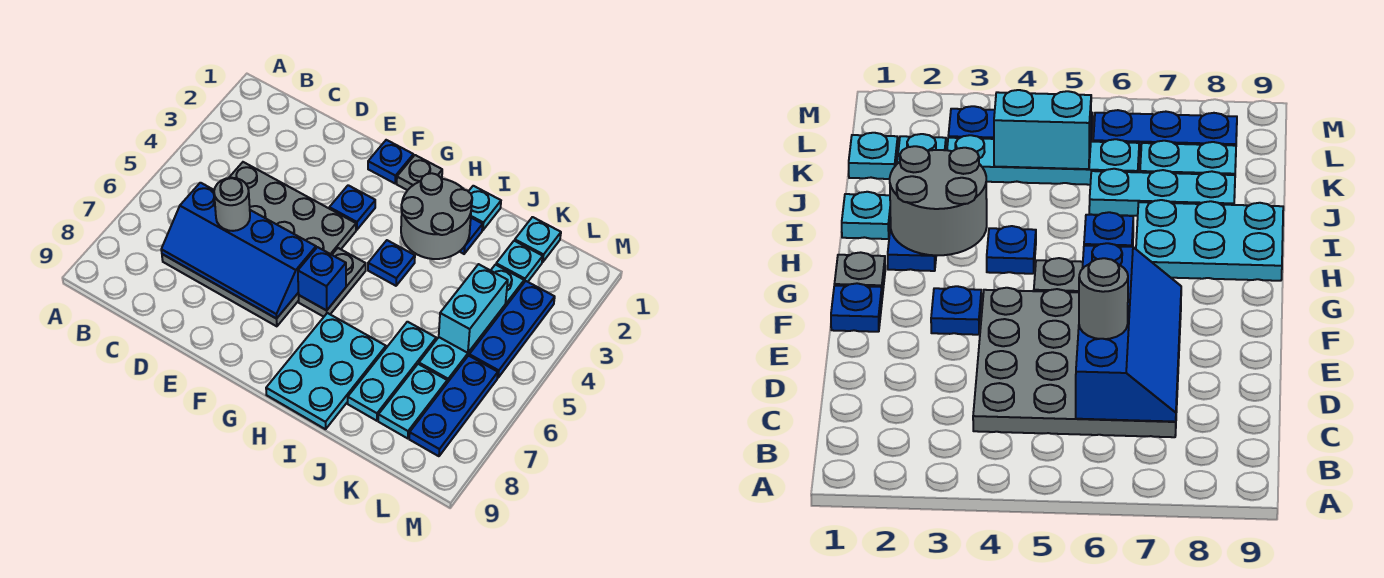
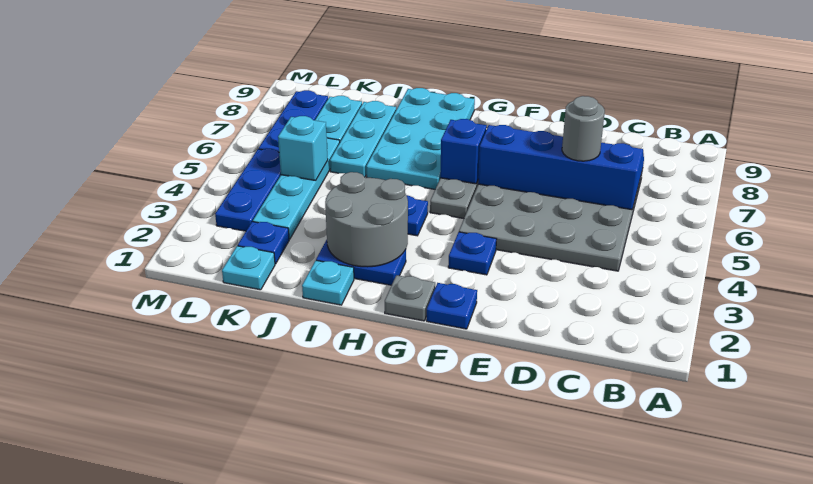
cyan plate H7:I9 level 1 -> cyan plate H6:I9 level 1
cyan plate K2 level 1 -> blue plate K2 level 1
cyan brick K4:K5 level 2 -> cyan brick K5 level 2

